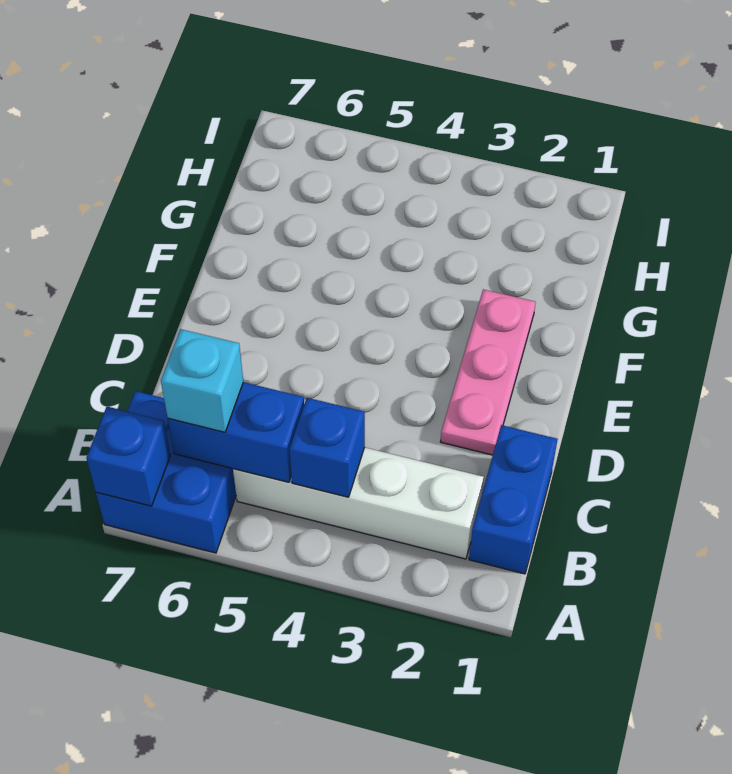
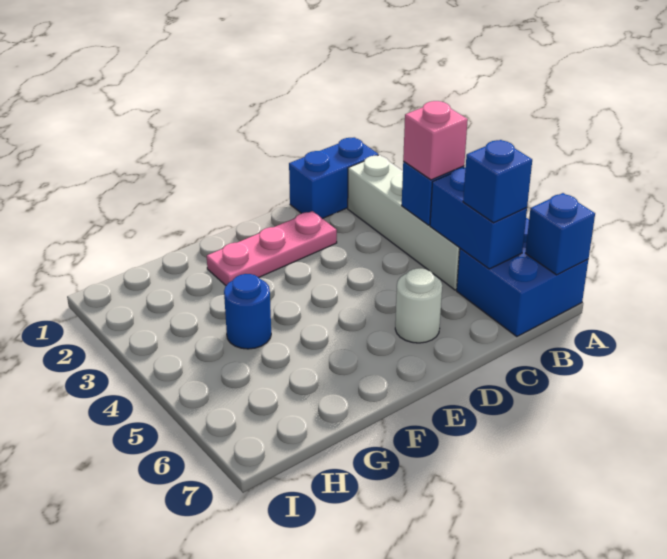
none -> pink brick B4 level 3
cyan brick B6 level 3 -> blue brick B6 level 3
none -> white round brick D6 level 1
none -> blue round brick G4 level 1

